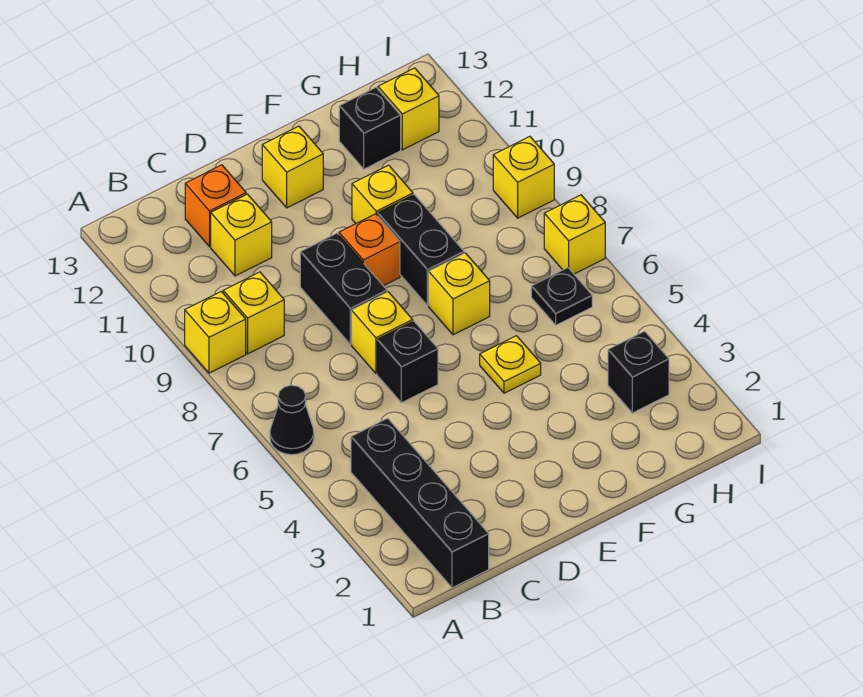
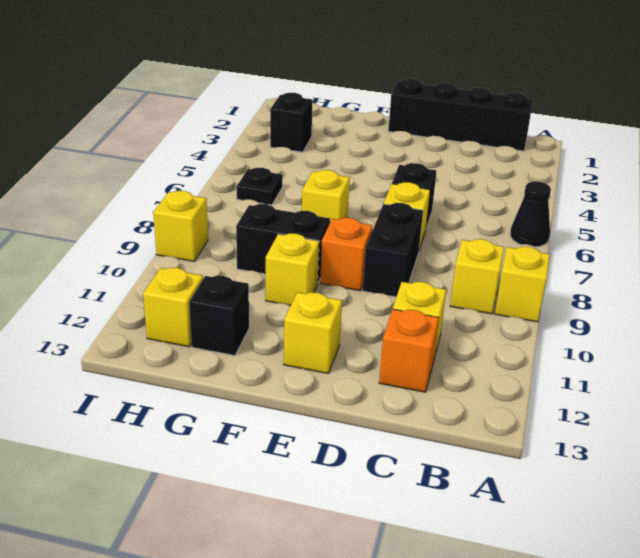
black brick B1:B4 level 1 -> black brick B1:E1 level 1
yellow plate F5 level 1 -> none
black brick F8:F9 level 1 -> black brick F9:G9 level 1
yellow brick I7 level 1 -> none

